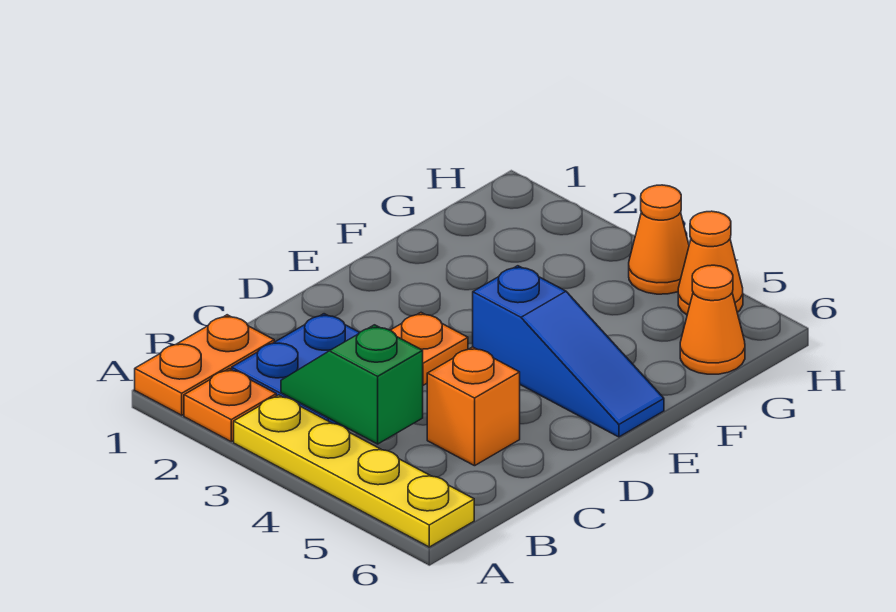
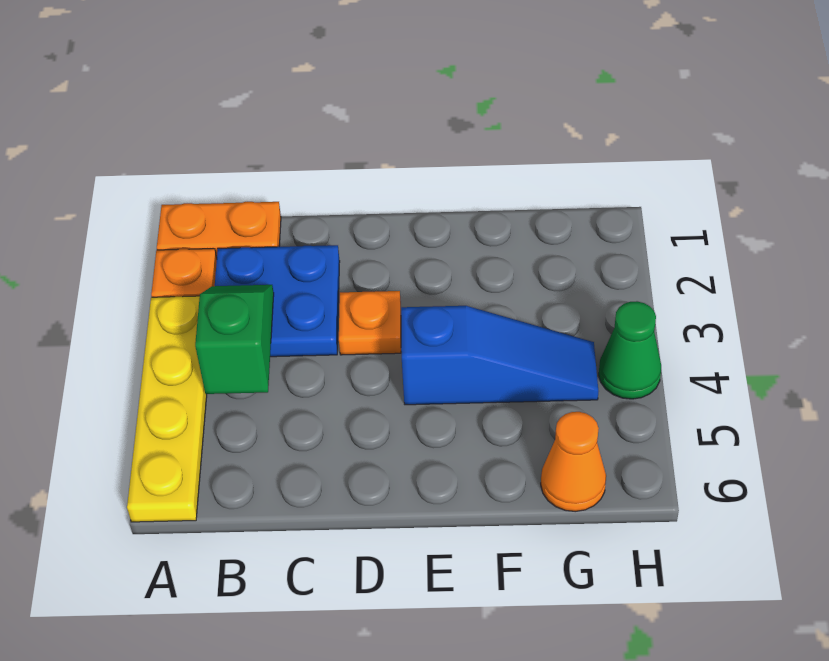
orange brick C5 level 1 -> none
blue slope E4:E6 level 1 top 4 -> blue slope E4:G4 level 1 top E
orange cone H4 level 1 -> green cone H4 level 1
orange cone H5 level 1 -> none

